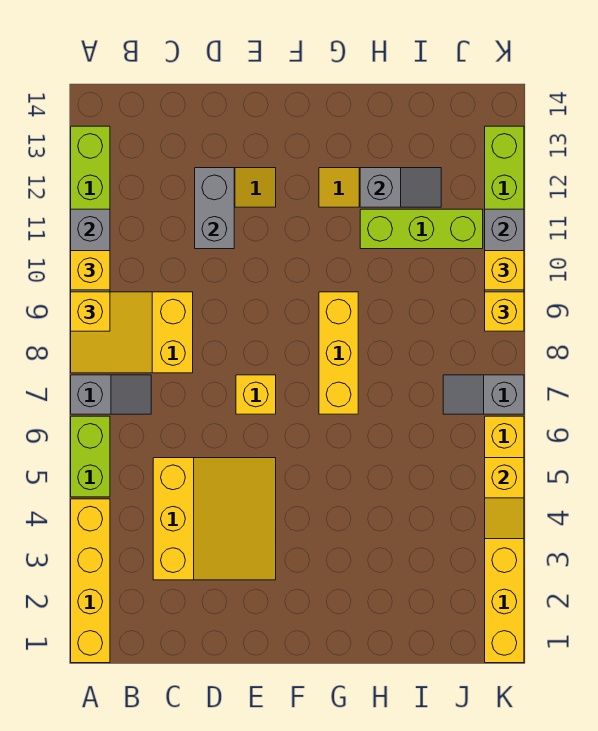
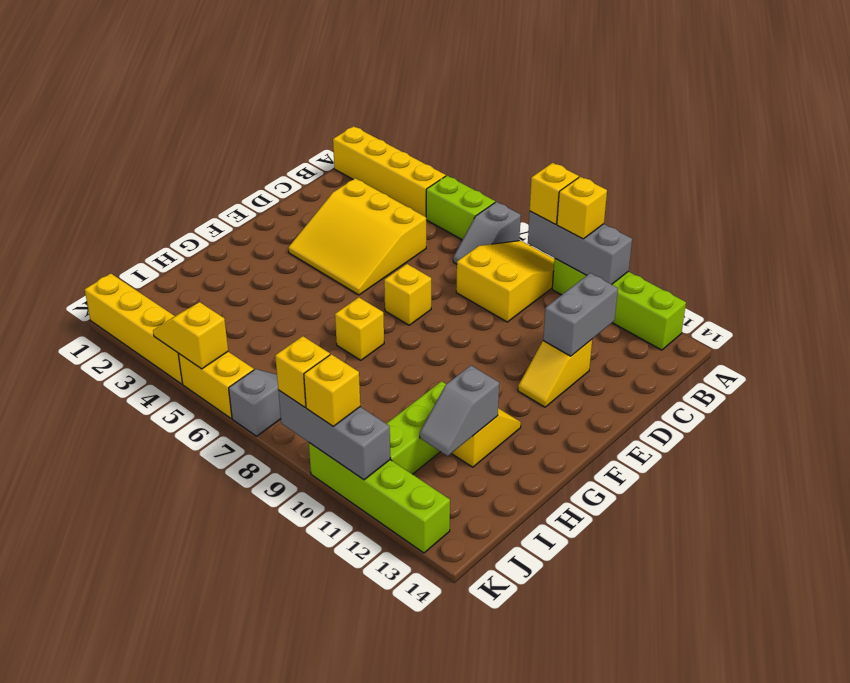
grey brick D11:D12 level 2 -> grey brick C12:D12 level 2
yellow brick G7:G9 level 1 -> yellow brick G7 level 1

